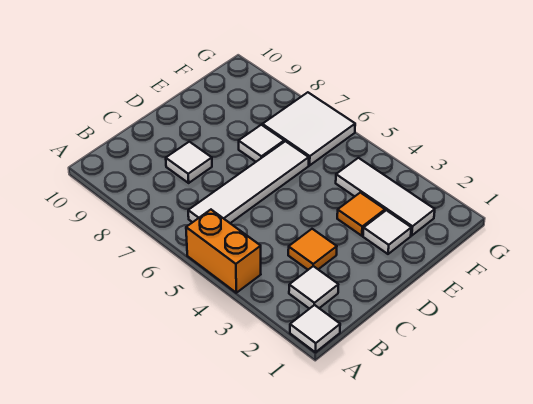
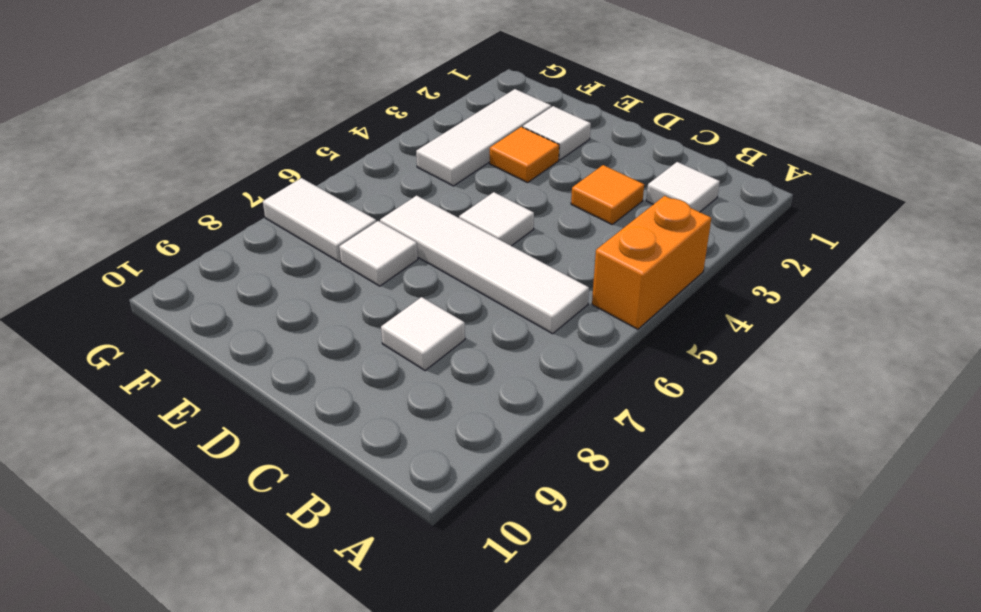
white tile A1 level 1 -> white tile D5 level 1
white tile F6:G7 level 1 -> white tile F7:G7 level 1

